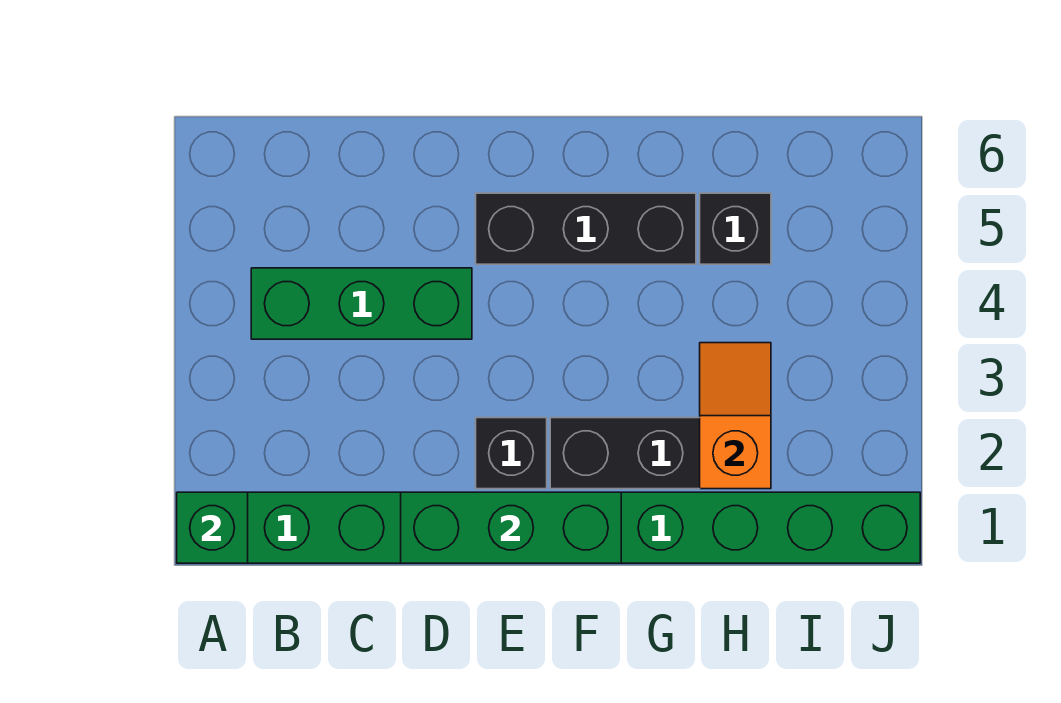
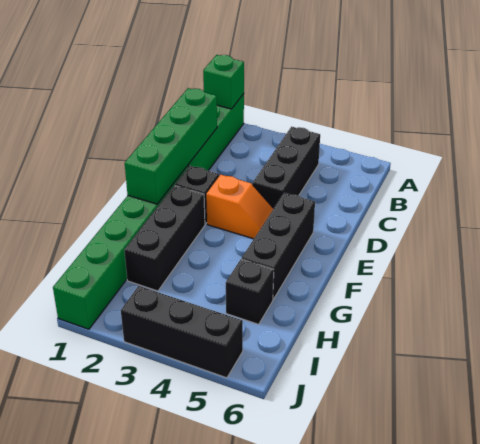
green brick B4:D4 level 1 -> black brick B4:D4 level 1
green brick D1:F1 level 2 -> green brick C1:F1 level 2
orange slope H2:H3 level 2 top 2 -> orange slope E3:E4 level 1 top 3
none -> black brick J3:J5 level 1

